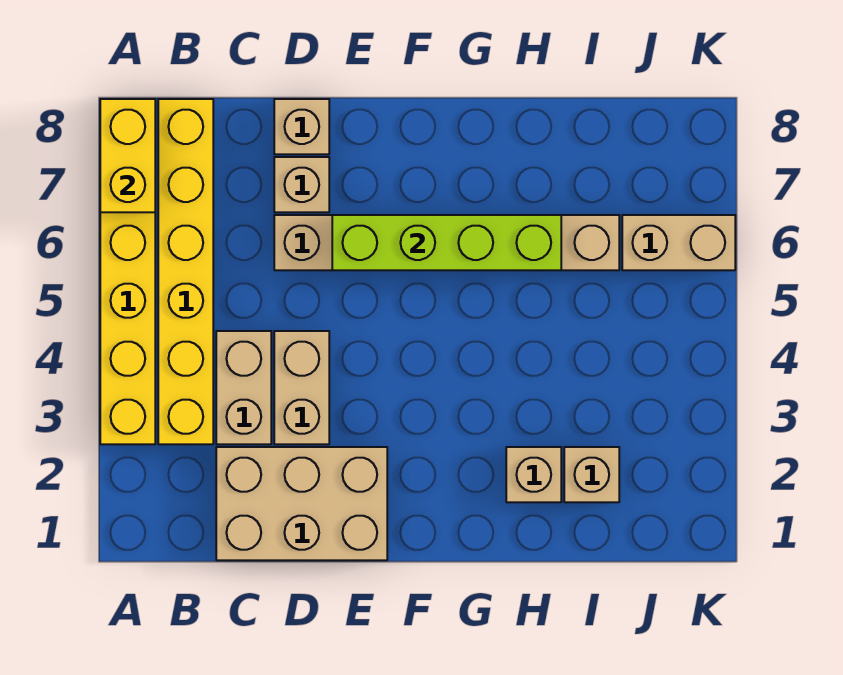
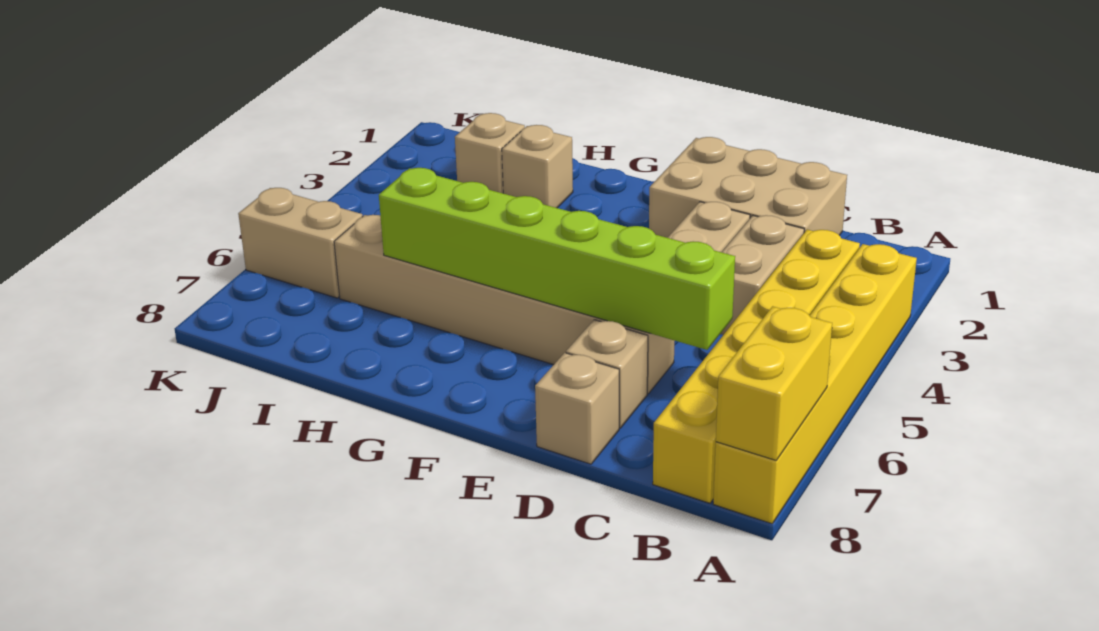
lime brick E6:H6 level 2 -> lime brick C6:H6 level 2

